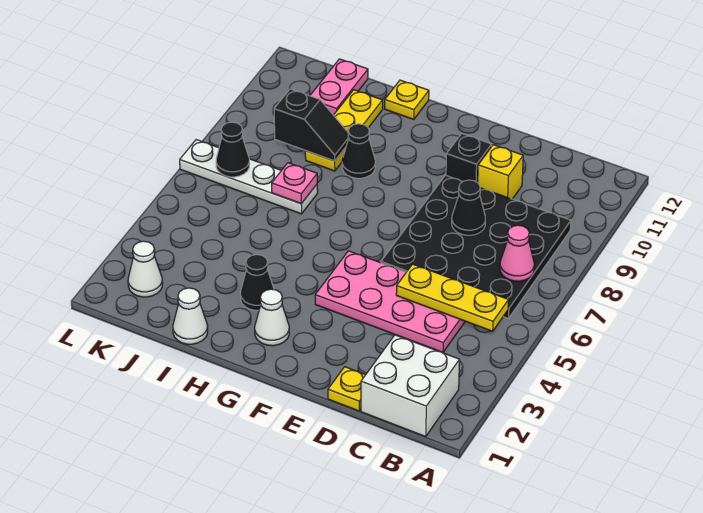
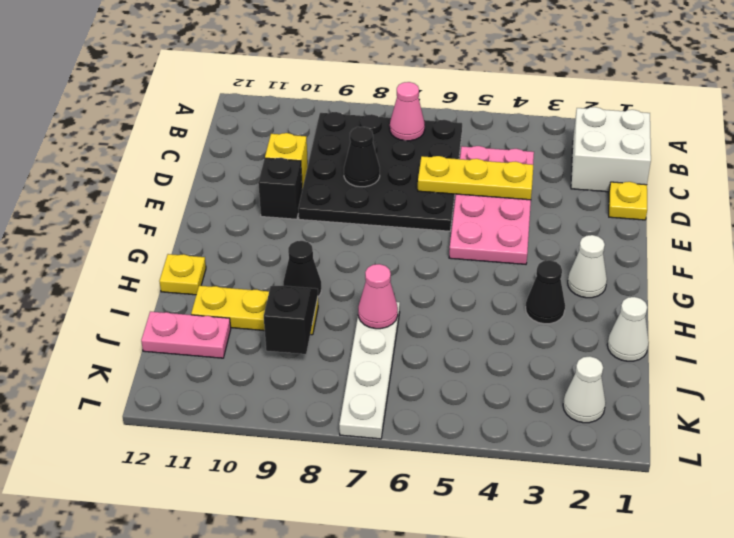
yellow plate B5:D5 level 2 -> yellow plate D4:D6 level 2
pink plate I7 level 2 -> pink cone I7 level 2
black cone K7 level 2 -> none

